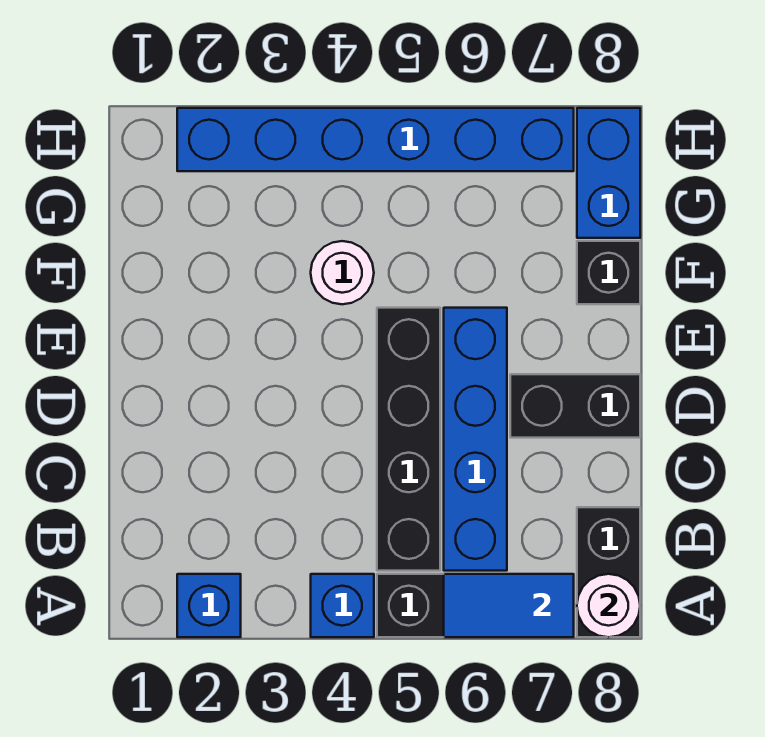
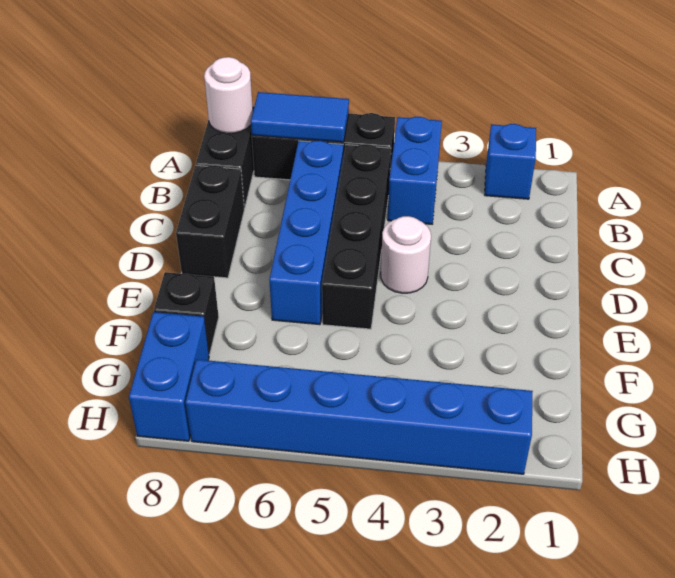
blue brick A4 level 1 -> blue brick A4:B4 level 1
black brick D7:D8 level 1 -> black brick C8:D8 level 1
white round brick F4 level 1 -> white round brick D4 level 1

